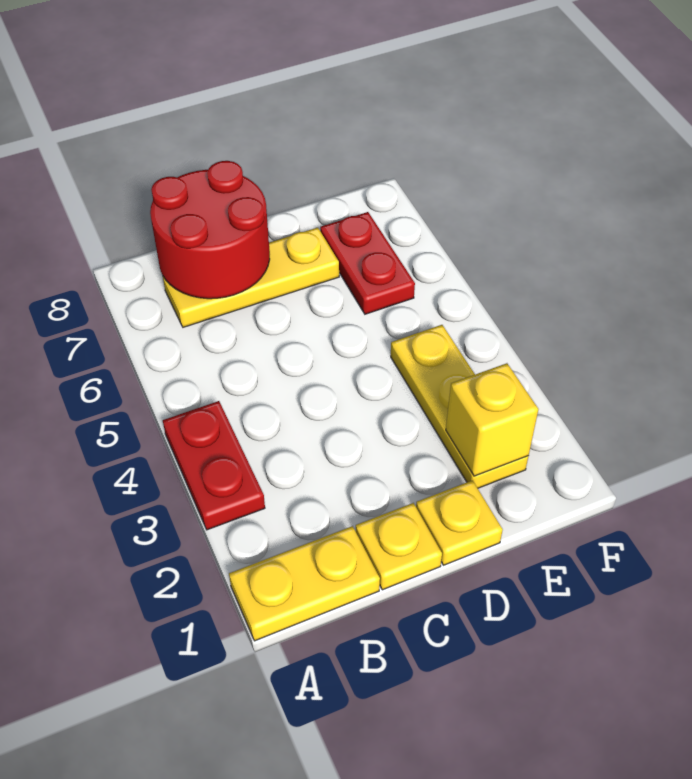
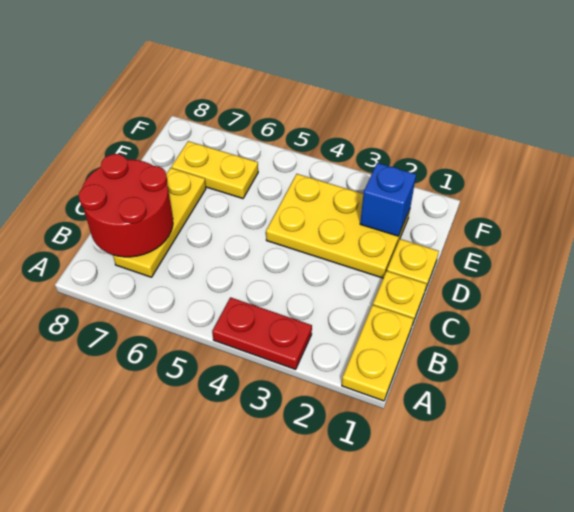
yellow plate E2:E4 level 1 -> yellow plate D2:E4 level 1
yellow brick E2 level 2 -> blue brick E2 level 2
red plate E6:E7 level 1 -> yellow plate E6:E7 level 1

